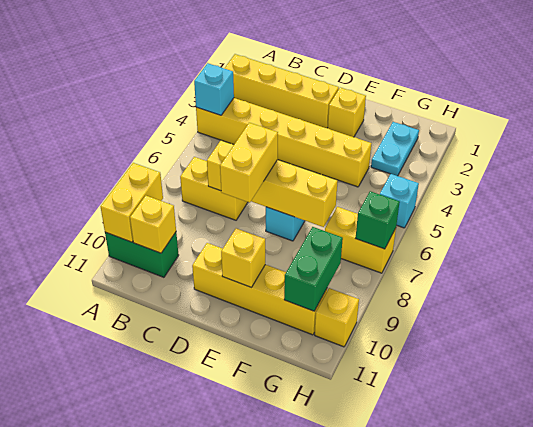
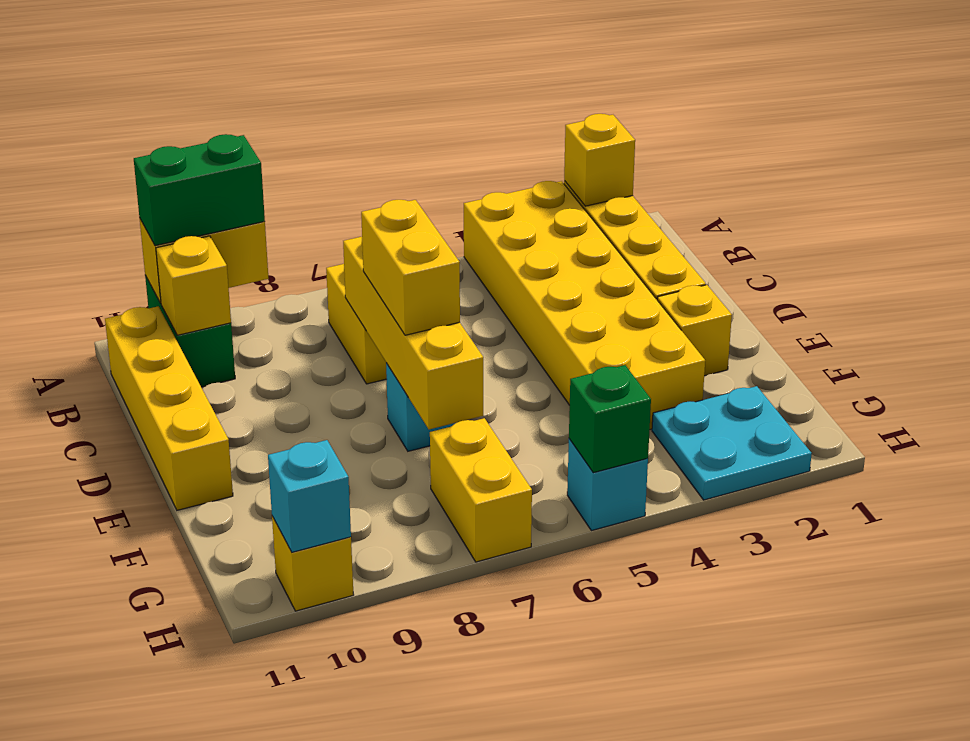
yellow brick A4:F4 level 1 -> yellow brick A3:F4 level 1
cyan brick A4 level 2 -> cyan brick H10 level 2
yellow brick D7:D8 level 3 -> yellow brick D7:E7 level 3
yellow brick D10:G10 level 1 -> yellow brick B11:E11 level 1
yellow brick E10 level 2 -> yellow brick A2 level 2
cyan plate G2:G3 level 1 -> cyan plate G2:H3 level 1
green brick G9:G10 level 2 -> green brick A9:A10 level 3
green brick H7 level 2 -> green brick H5 level 2

